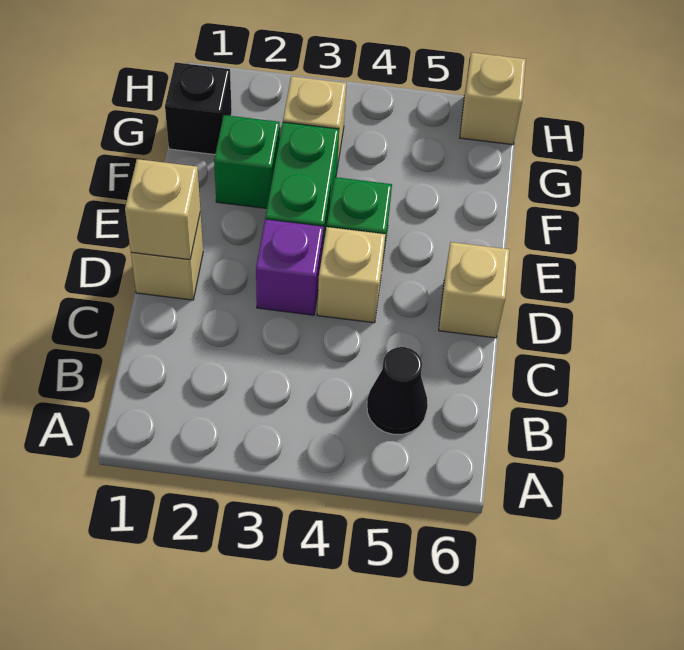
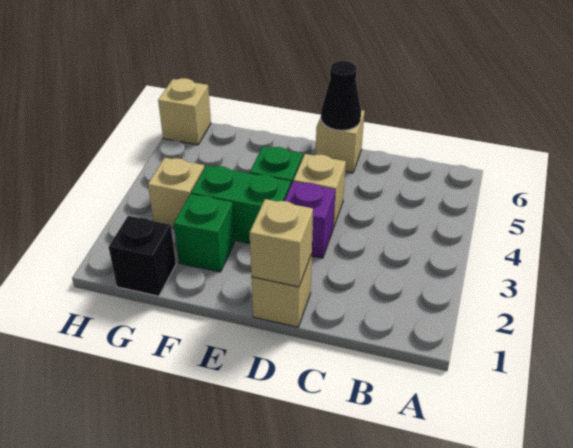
black cone B5 level 1 -> black cone D6 level 2

